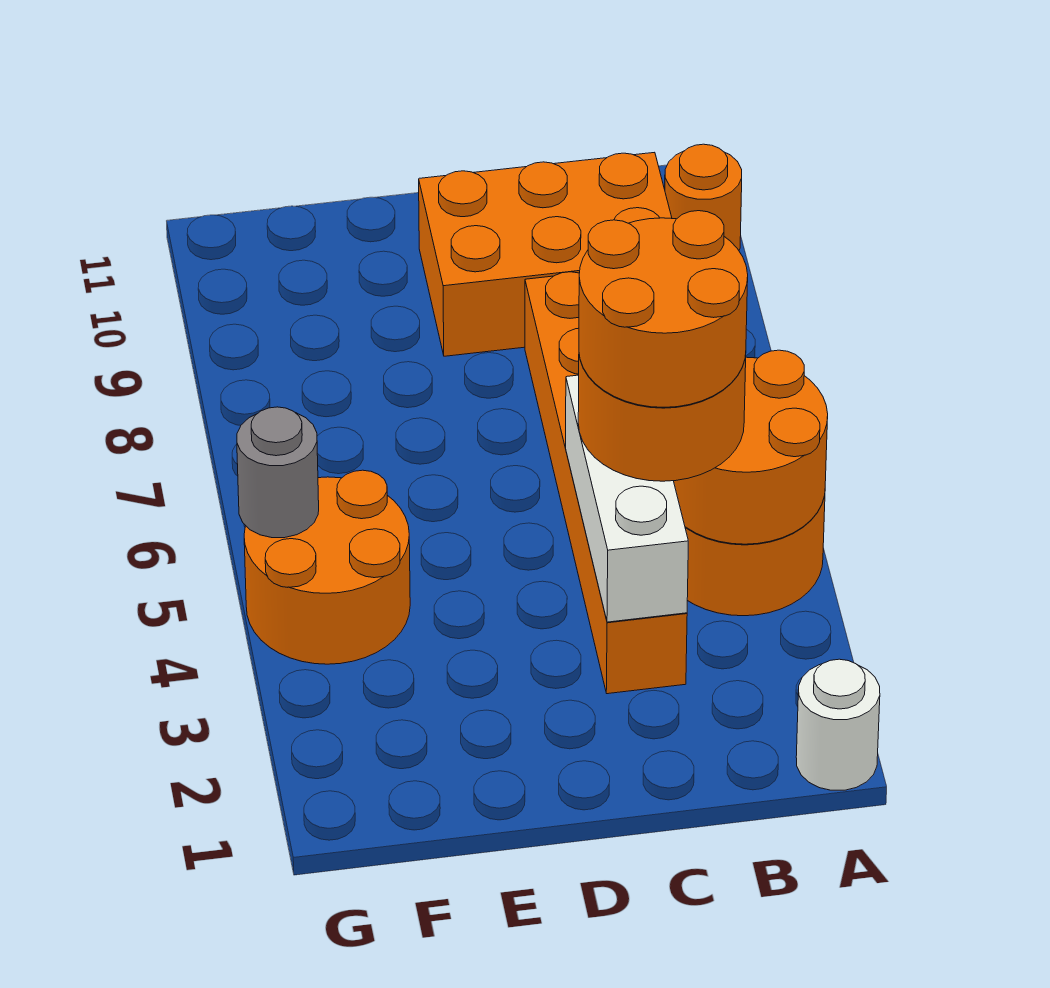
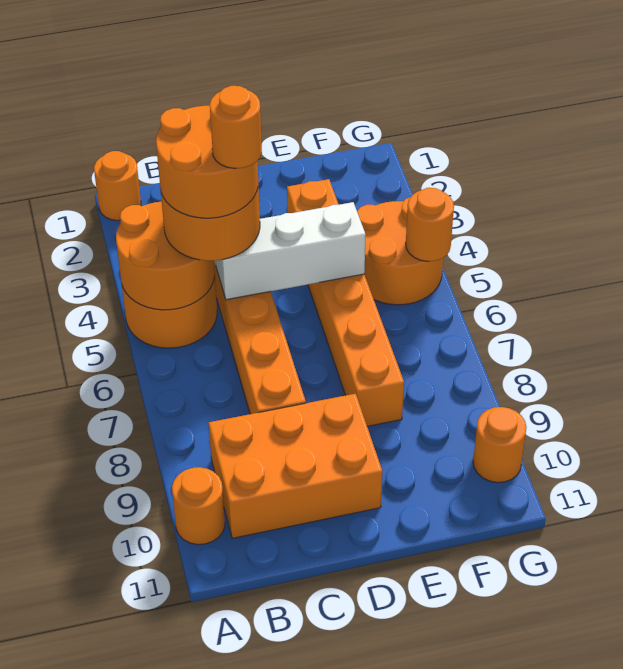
white round brick A1 level 1 -> orange round brick A1 level 1
white brick C3:C5 level 2 -> white brick C5:E5 level 2
none -> orange round brick C5 level 5
none -> orange brick E3:E8 level 1
grey round brick G5 level 2 -> orange round brick G5 level 2
none -> orange round brick G10 level 1

